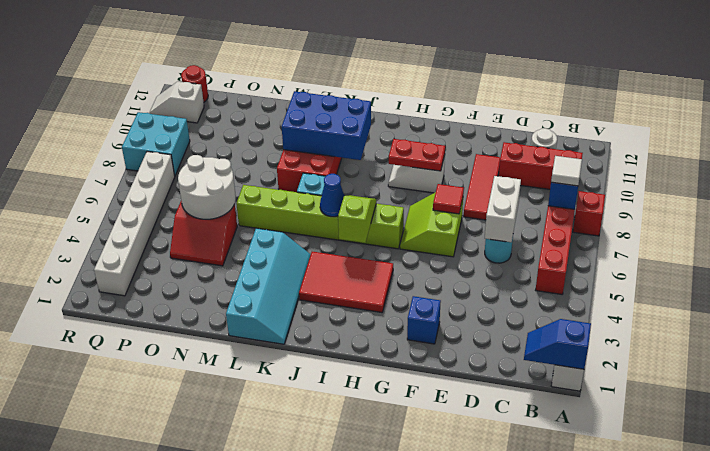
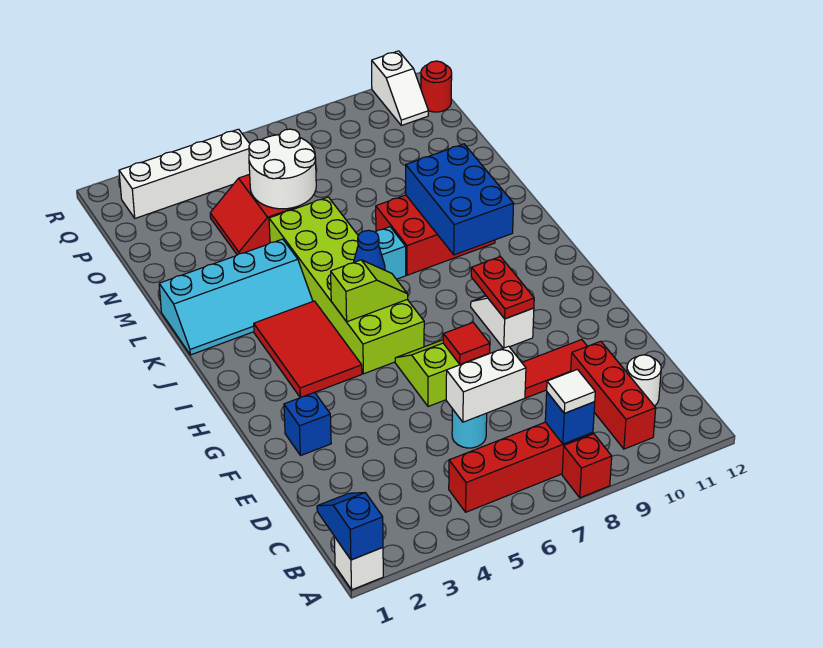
lime brick H6:M6 level 1 -> lime brick H5:M6 level 1
white brick Q2:Q7 level 1 -> white brick Q2:Q5 level 1
cyan brick Q8:R9 level 1 -> none
white slope Q11:R11 level 1 top Q -> white slope Q11:R11 level 1 top R

